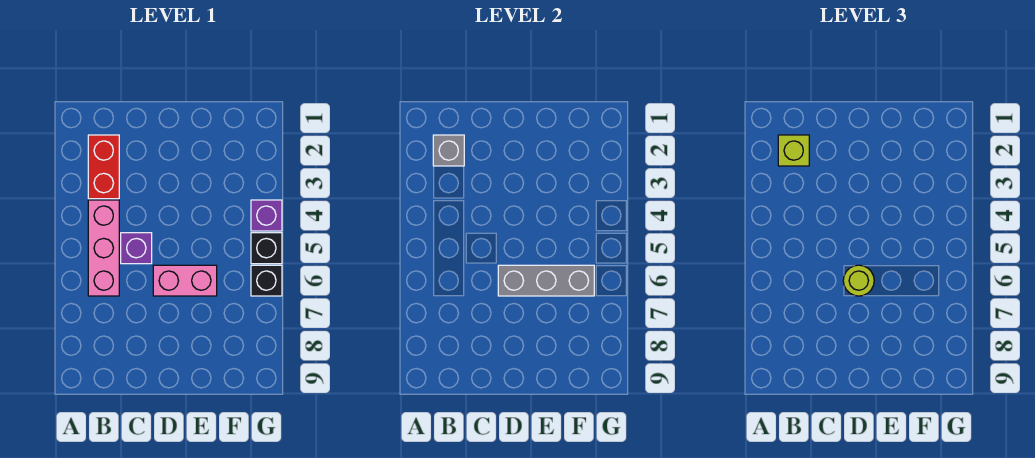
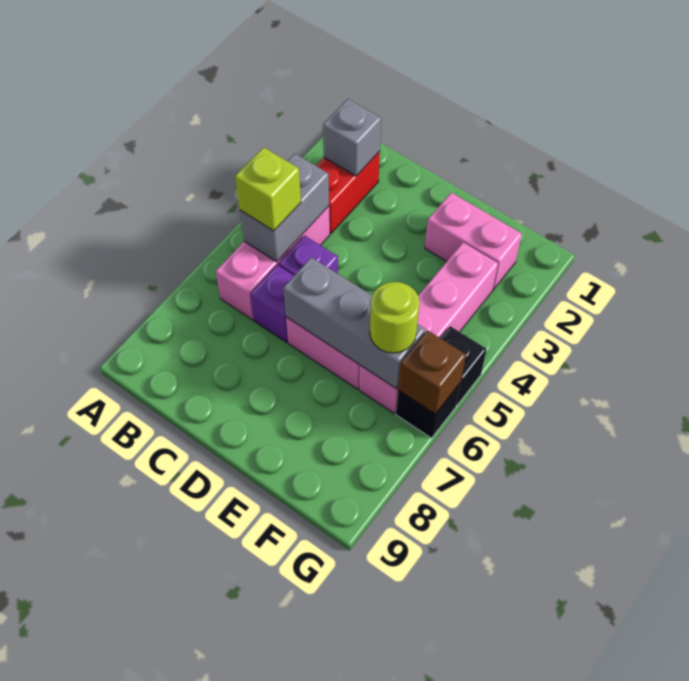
lime brick B2 level 3 -> lime brick B5 level 3
none -> grey brick B4:B5 level 2
lime round brick D6 level 3 -> lime round brick F6 level 3
none -> pink brick E2:F2 level 1
none -> pink brick F3:F6 level 1
purple brick G4 level 1 -> purple brick C6 level 1
none -> brown brick G6 level 2

